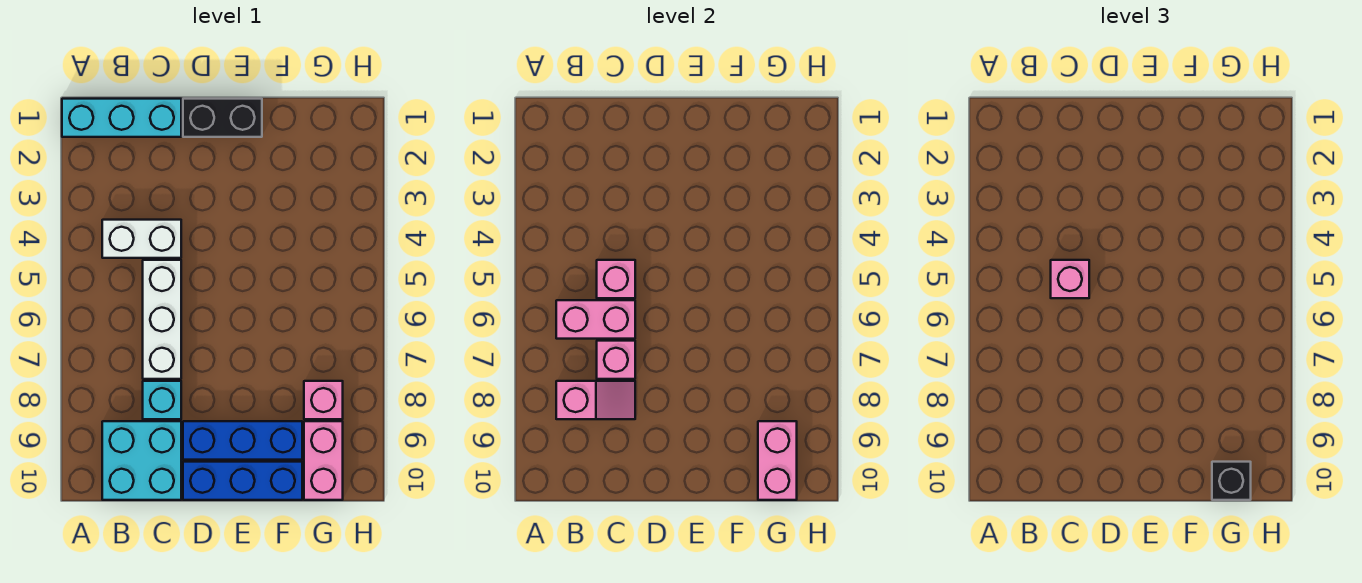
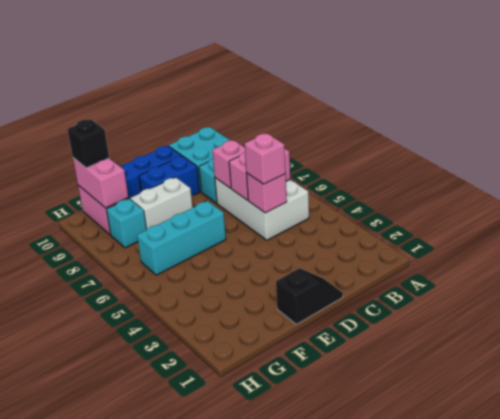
cyan brick A1:C1 level 1 -> cyan brick E6:G6 level 1
white brick B4:C4 level 1 -> white brick E8:F8 level 1
pink slope B8:C8 level 2 top B -> none
white brick C5:C7 level 1 -> white brick B5:C7 level 1
black brick D1:E1 level 1 -> black slope D1:E1 level 1 top E
blue brick D9:F9 level 1 -> blue brick D9:E9 level 1
pink brick G8 level 1 -> cyan brick G8 level 1

